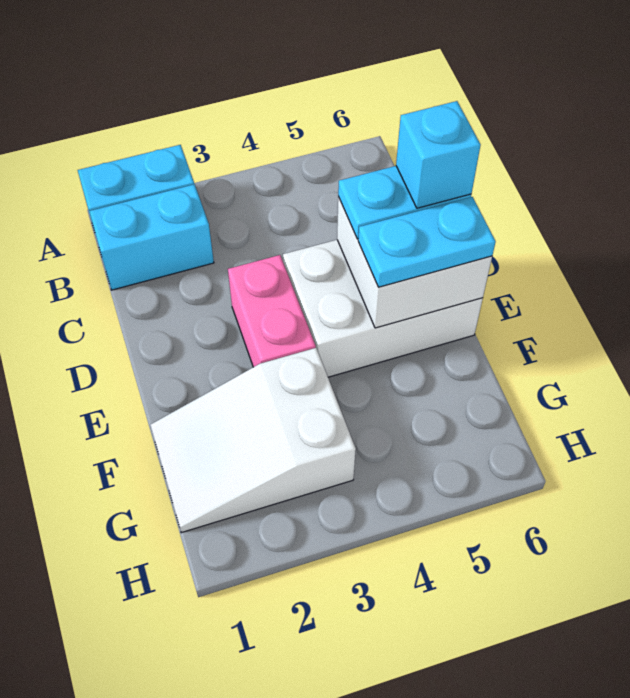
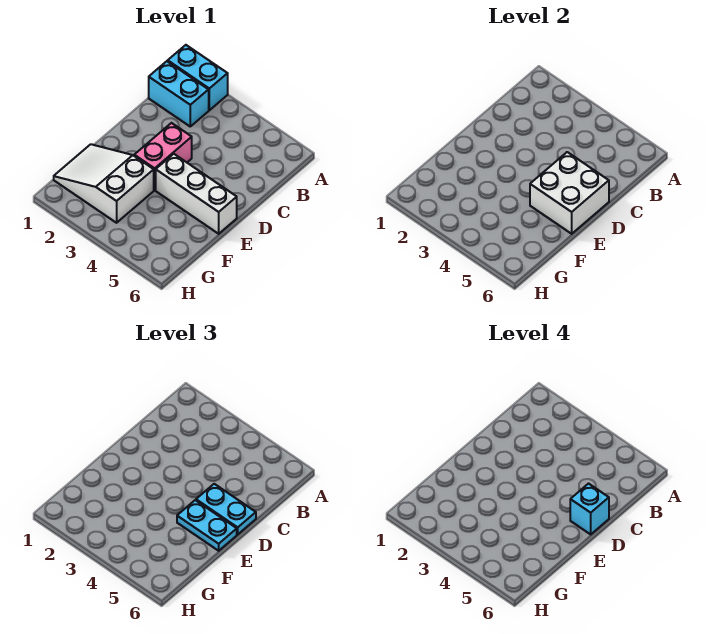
white brick D4:E6 level 1 -> white brick E4:E6 level 1

